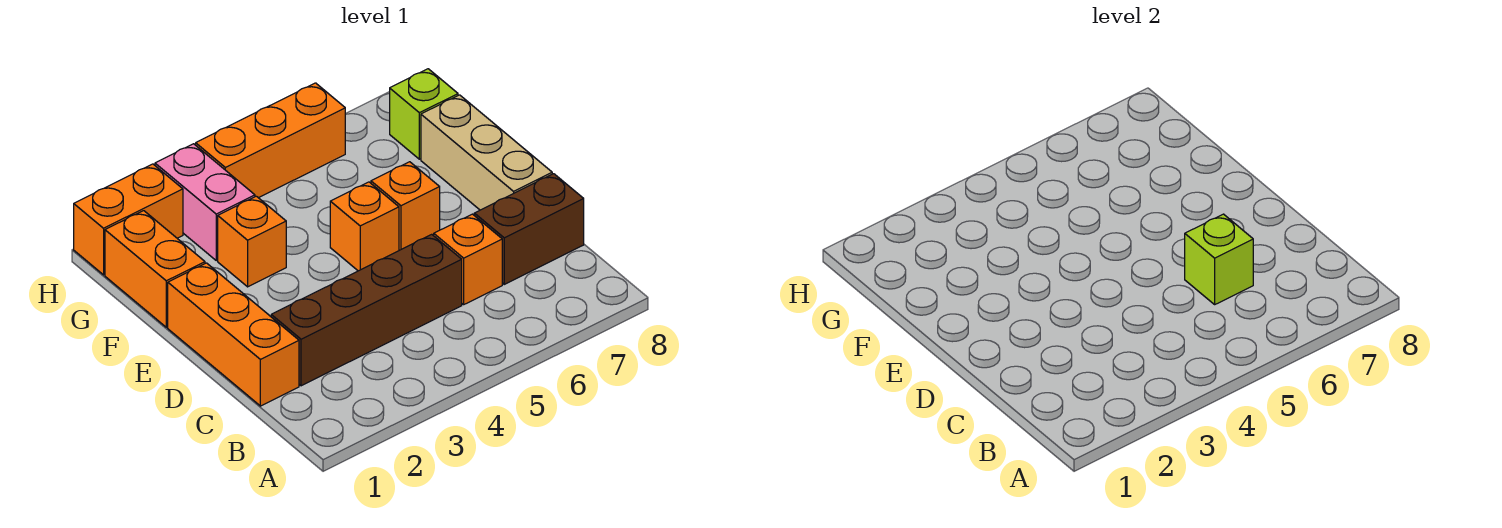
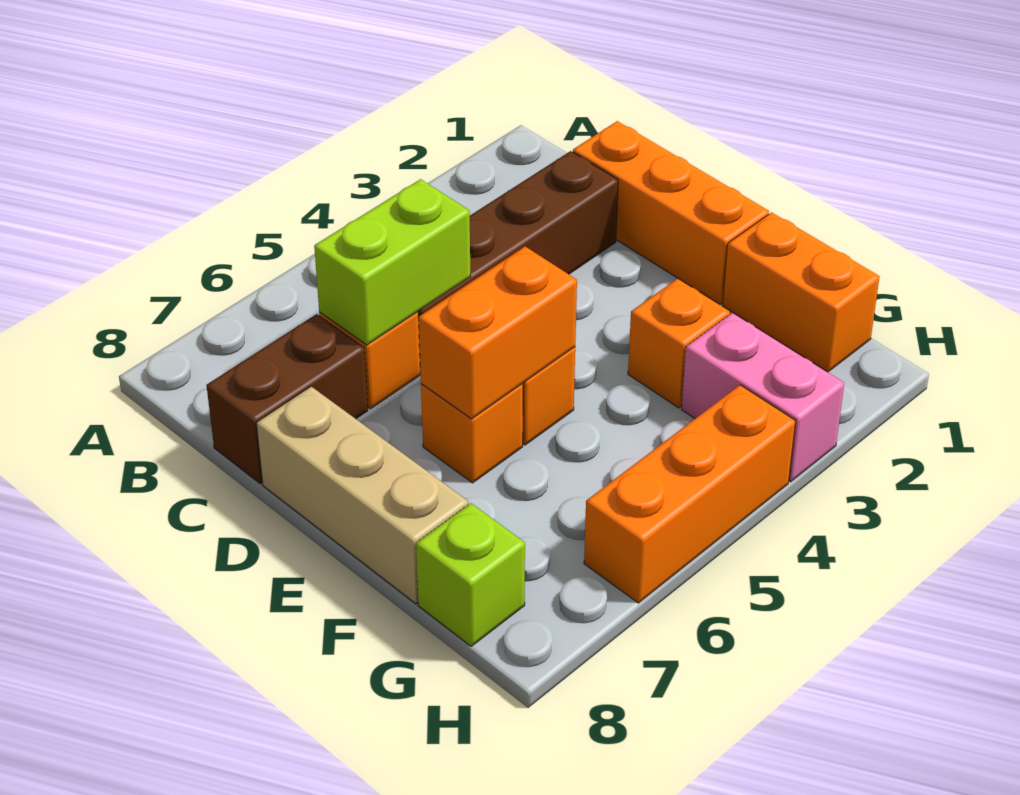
lime brick C6 level 2 -> lime brick C5:C6 level 2
orange brick H1:H2 level 1 -> orange brick E5:E6 level 2

